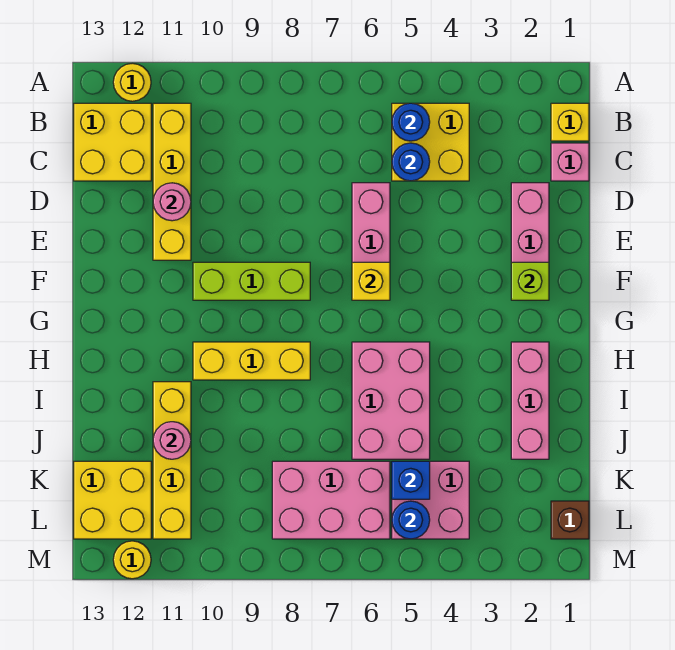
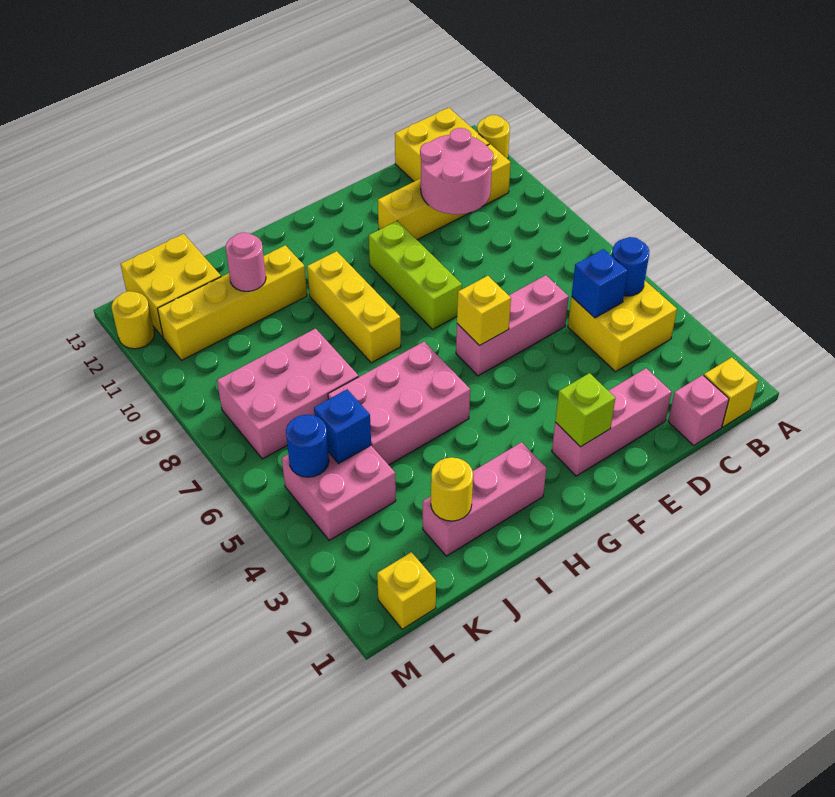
blue round brick C5 level 2 -> blue brick C5 level 2
pink round brick D11 level 2 -> pink round brick C10:D11 level 2
none -> yellow round brick J2 level 2
pink brick K6:L8 level 1 -> pink brick J7:L8 level 1
brown brick L1 level 1 -> yellow brick L1 level 1

